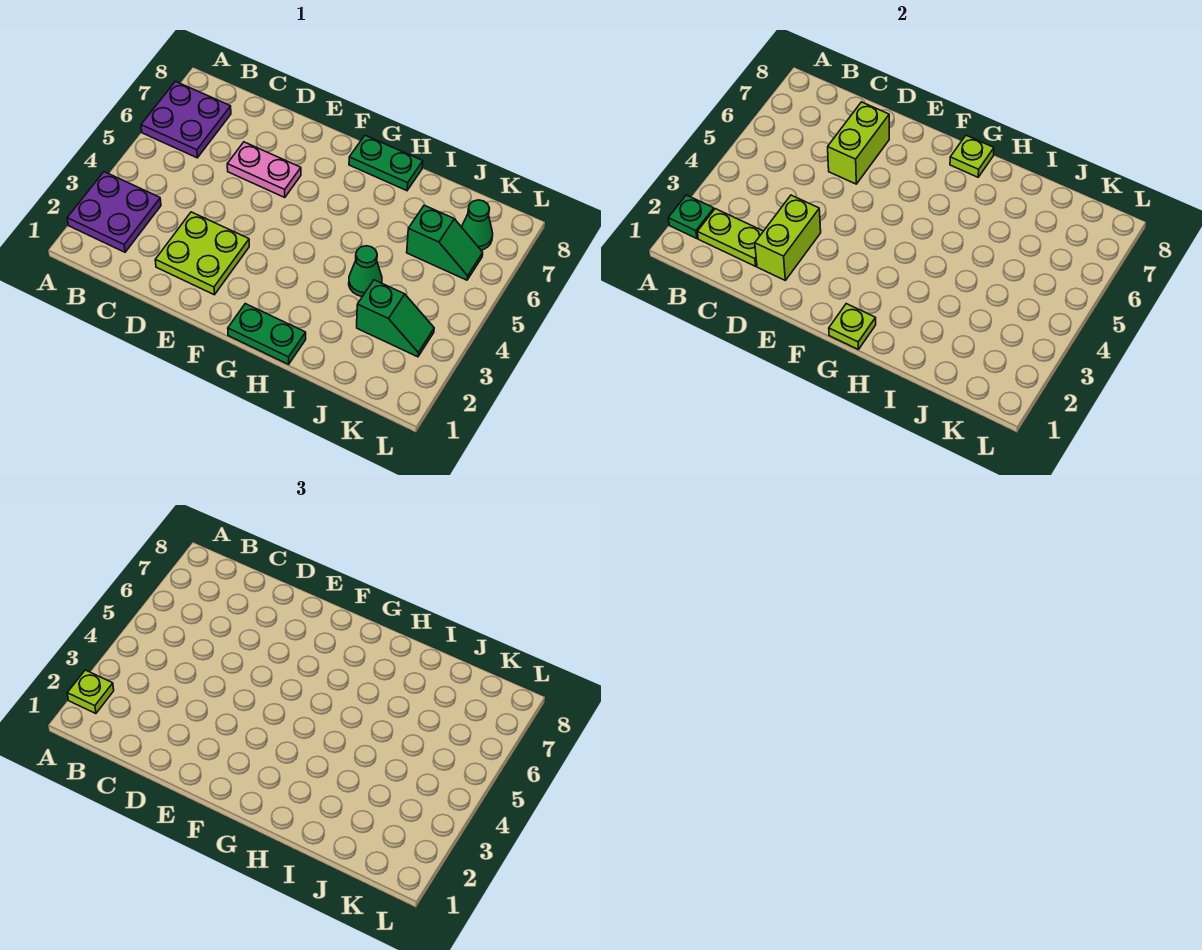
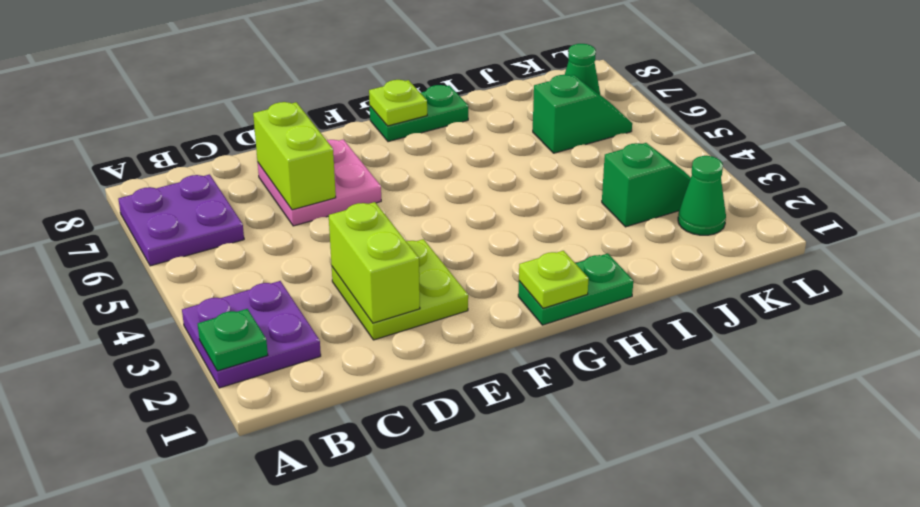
lime plate A2 level 3 -> none
lime plate B2:C2 level 2 -> none
pink plate D6:E6 level 1 -> pink plate D6:E7 level 1
green cone I4 level 1 -> green cone K2 level 1

